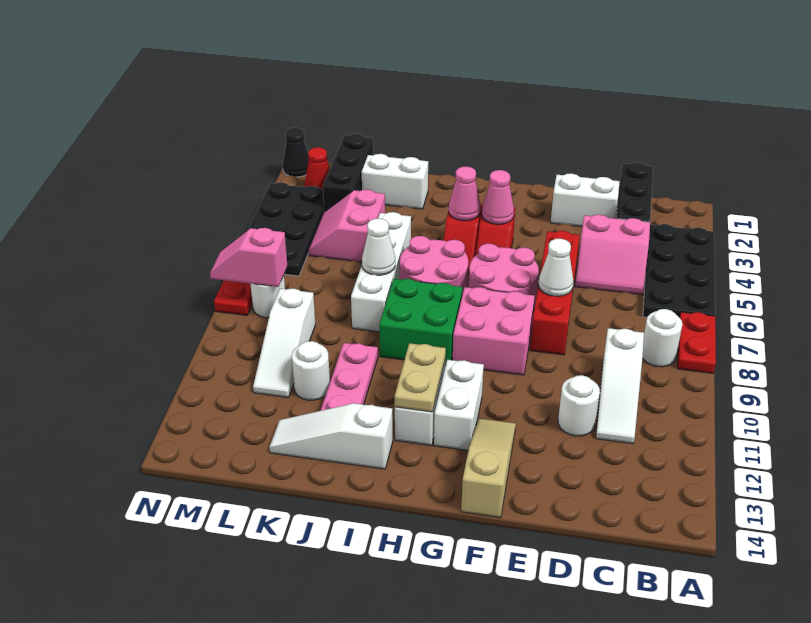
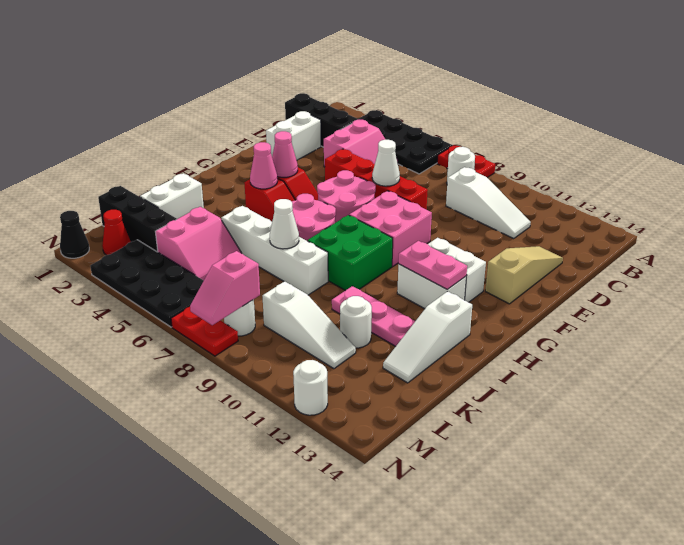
white round brick D11 level 1 -> white round brick N12 level 1
tan slope F12:F14 level 1 top 14 -> tan slope D13:F13 level 1 top F
tan plate H11:H12 level 2 -> pink plate H11:H12 level 2
pink slope K4:L5 level 1 top K -> pink slope K4:L5 level 1 top 4

